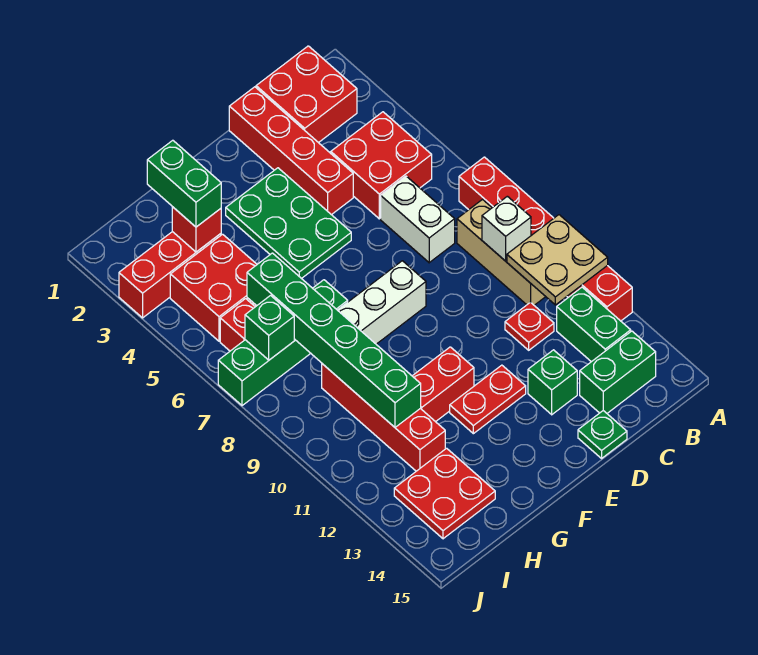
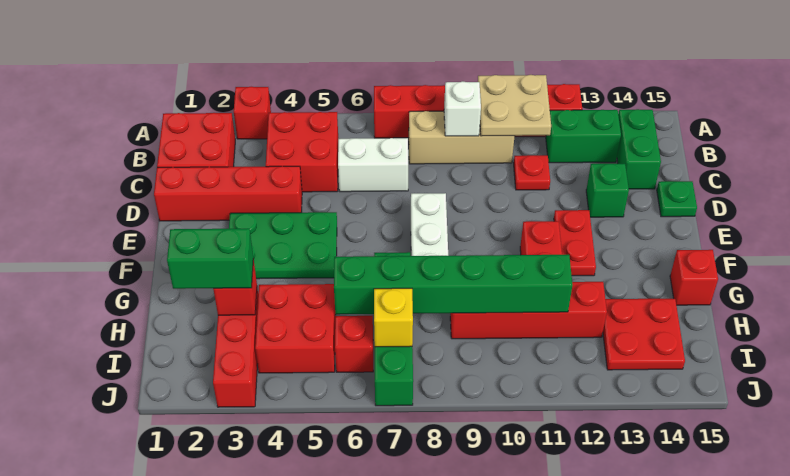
none -> red brick A3 level 1
none -> red brick G15 level 1
green brick I7 level 2 -> yellow brick I7 level 2

